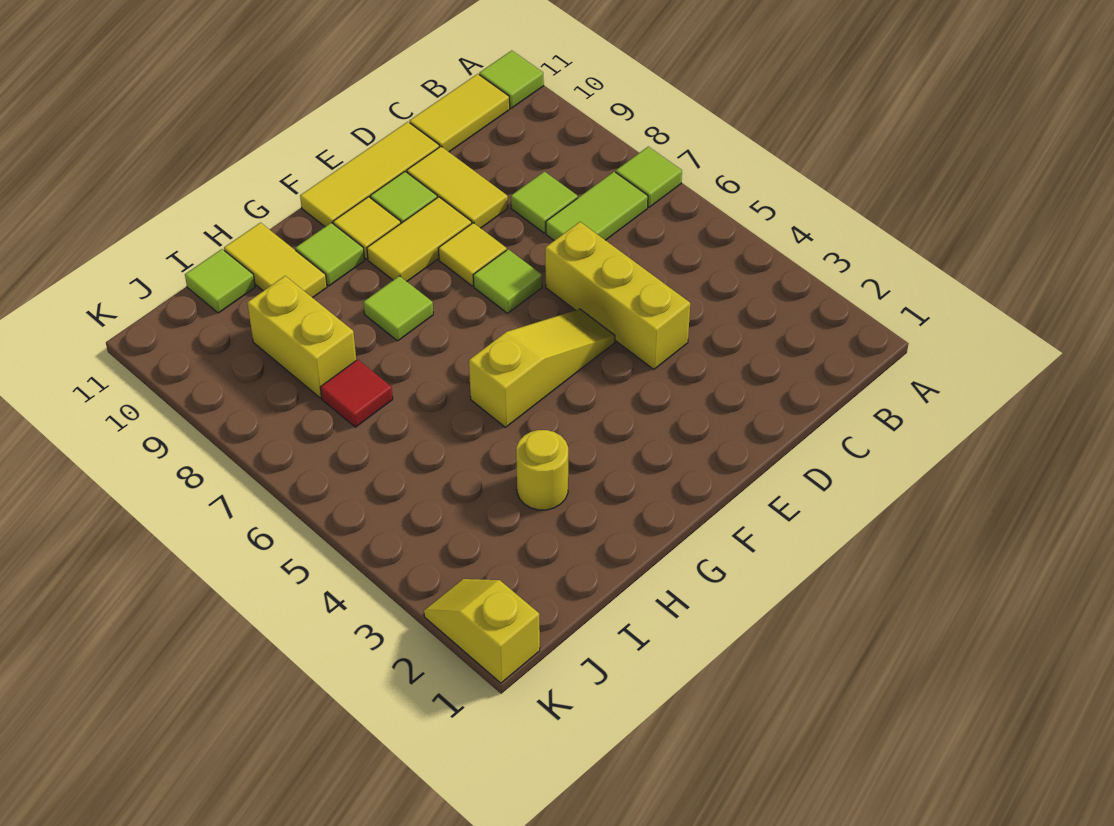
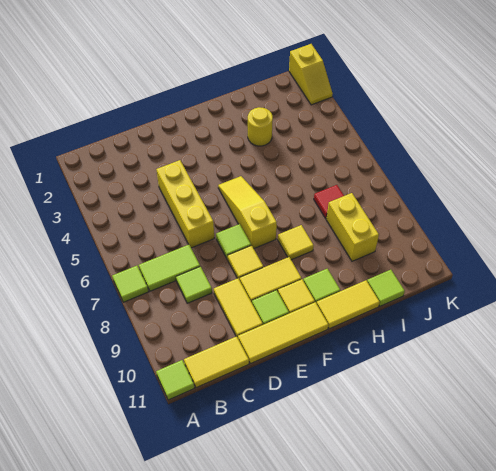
yellow slope E5:G5 level 1 top G -> yellow slope F5:F7 level 1 top 7
lime tile G8 level 1 -> yellow tile G8 level 1
yellow tile H10:H11 level 1 -> yellow tile G11:H11 level 1

